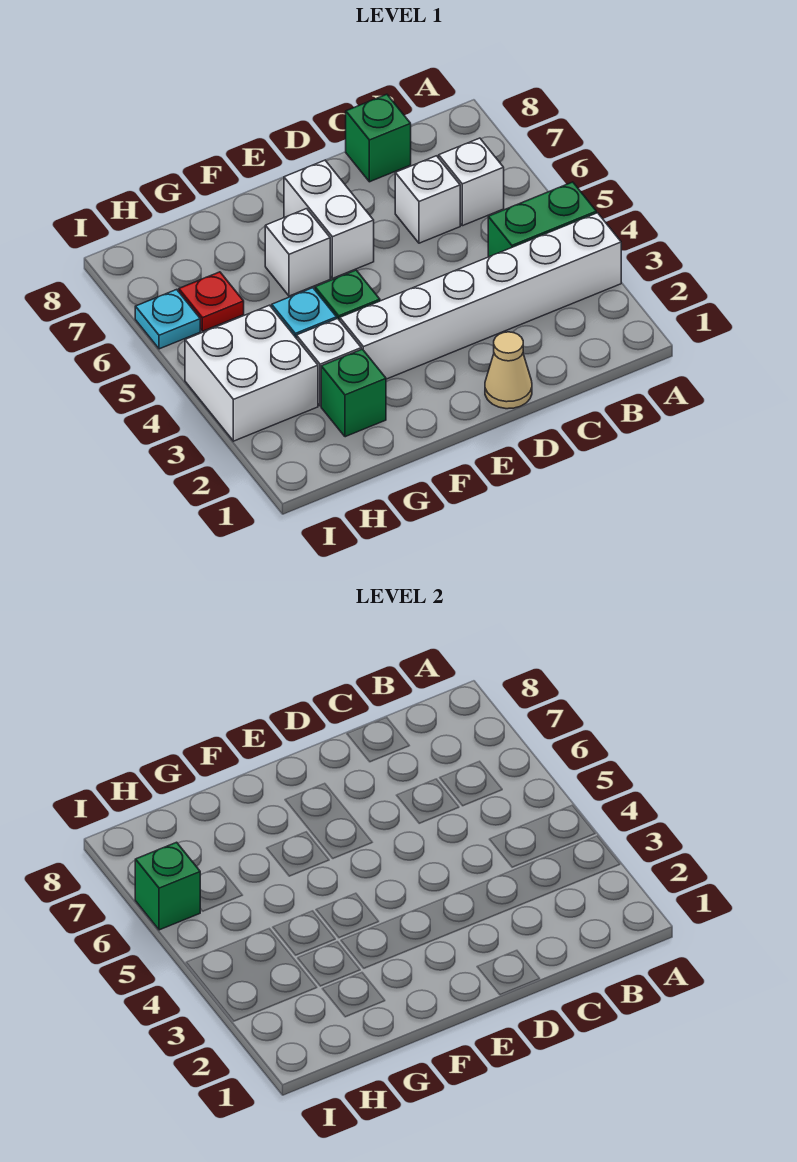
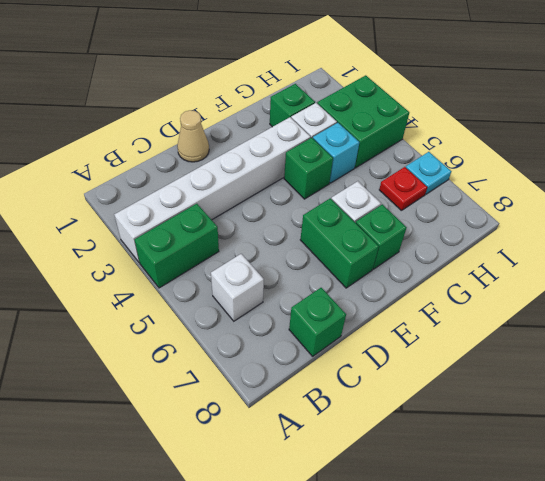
white brick C6 level 1 -> none
white brick E6:E7 level 1 -> green brick E6:E7 level 1
white brick H3:I4 level 1 -> green brick H3:I4 level 1
green brick I6 level 2 -> green brick F7 level 1

